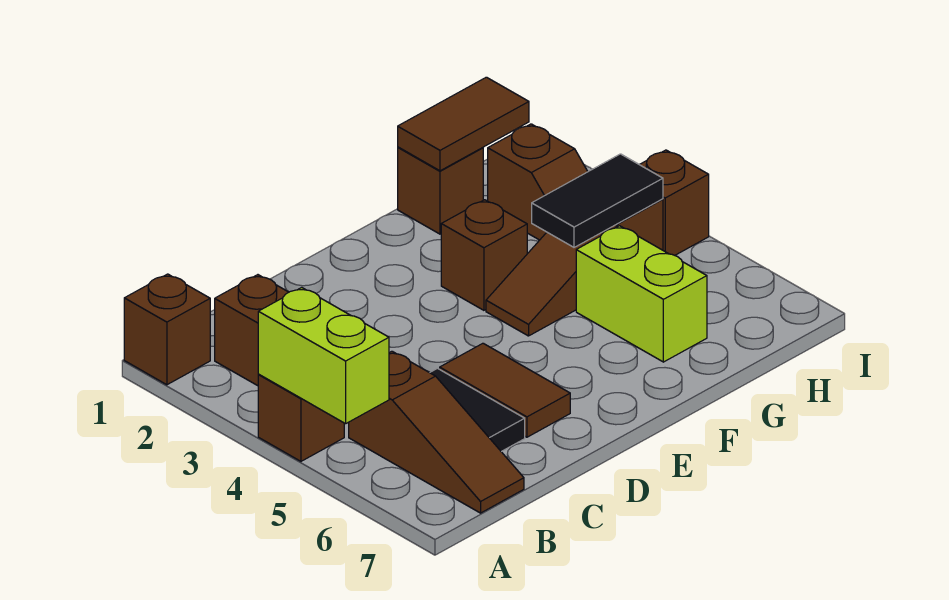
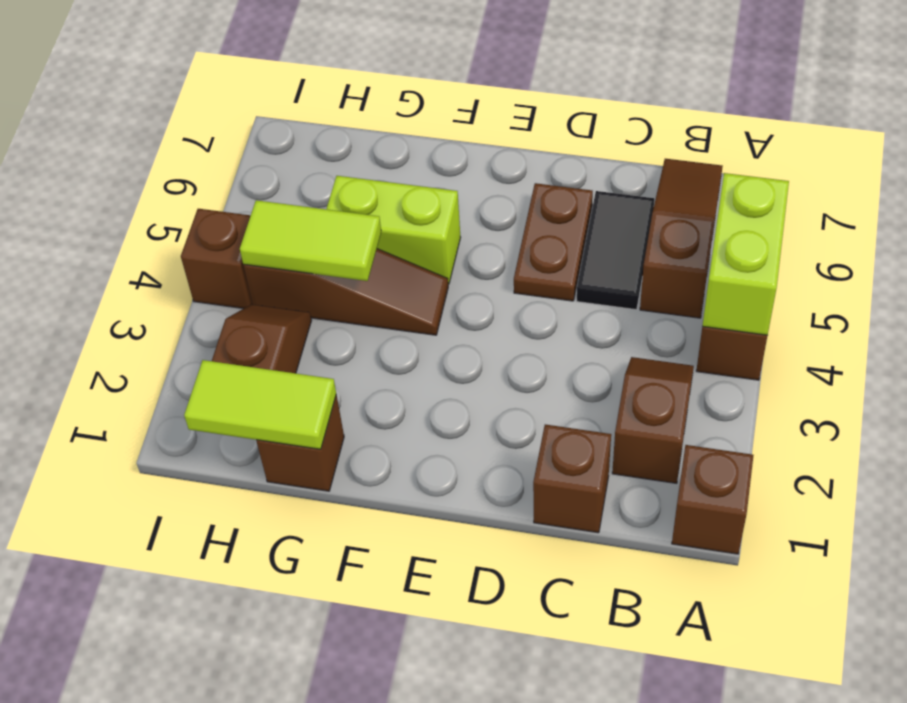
brown tile D5:D6 level 1 -> brown plate D5:D6 level 1
brown brick F3 level 1 -> brown brick C1 level 1
brown tile G1:H1 level 2 -> lime tile G1:H1 level 2
black tile G4:H4 level 2 -> lime tile G4:H4 level 2
lime brick G5:G6 level 1 -> lime brick F5:G5 level 1

